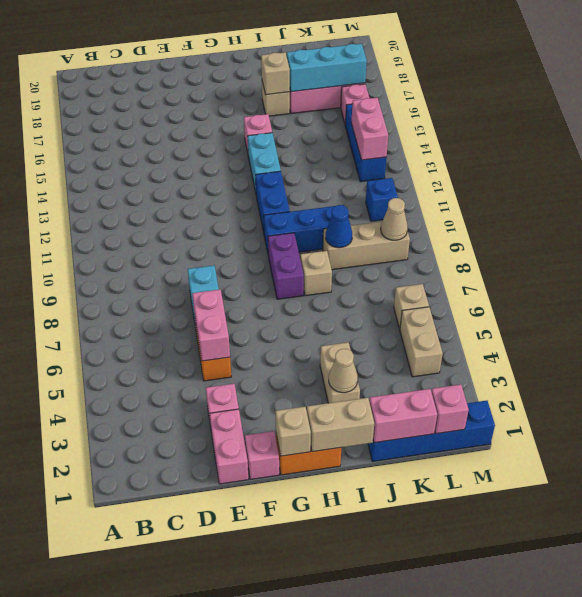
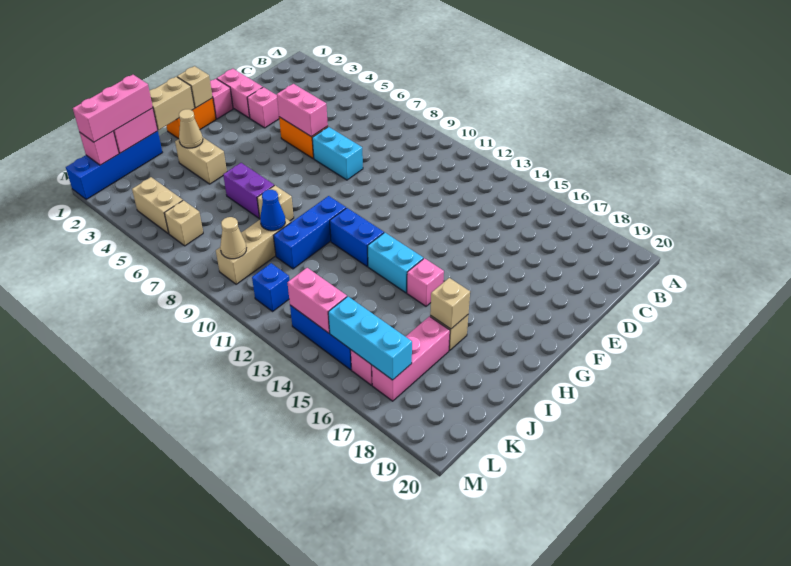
purple brick H8:H9 level 1 -> purple brick I6:I7 level 1
none -> pink brick J1:L1 level 3
cyan brick J17:L17 level 2 -> cyan brick L15:L17 level 2

